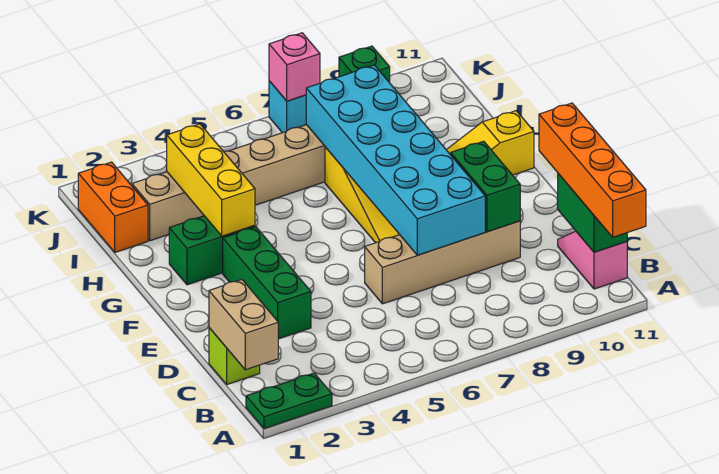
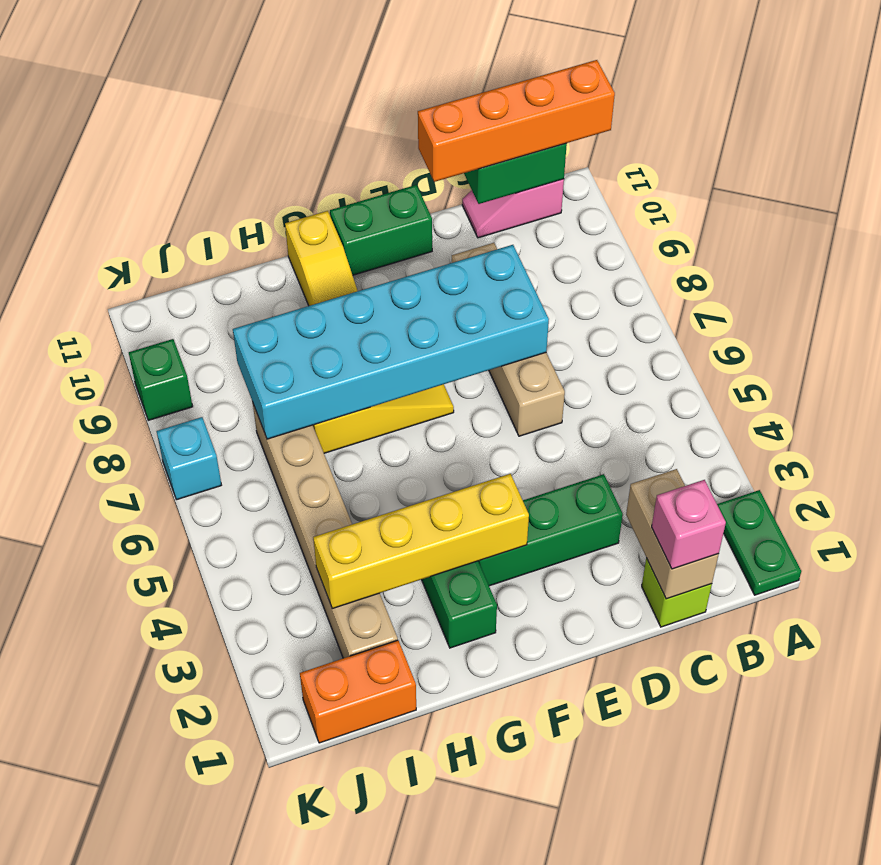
tan brick B1:C1 level 2 -> tan brick C1:C2 level 2
green brick D9:E9 level 2 -> green brick E11:F11 level 1
yellow brick G3:I3 level 2 -> yellow brick F3:I3 level 2
pink brick K7 level 2 -> pink brick C1 level 3

